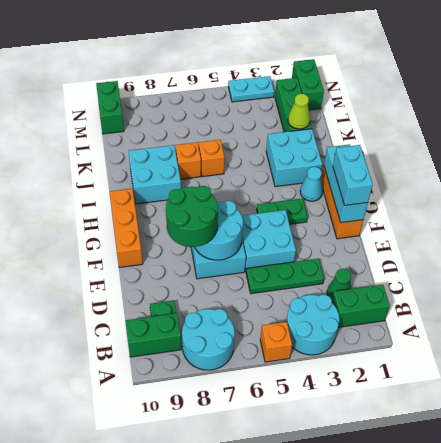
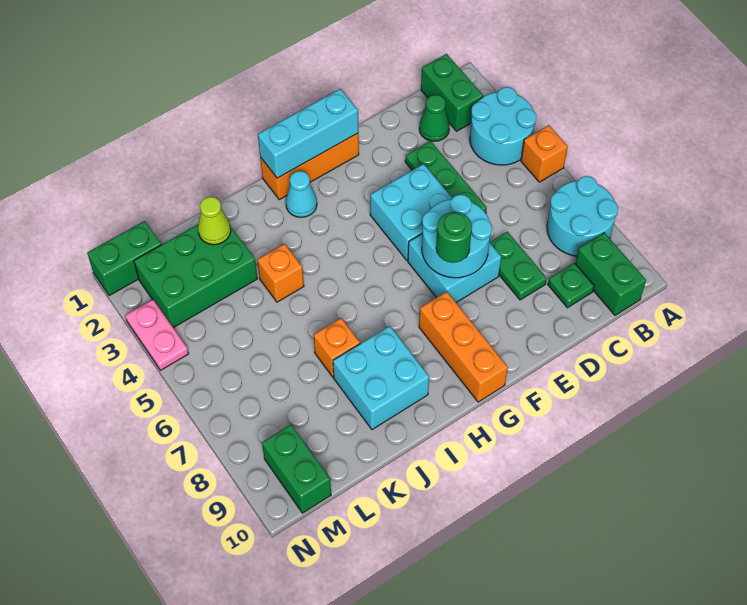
green round brick E7:F8 level 3 -> green round brick F7 level 3
cyan brick F1:G1 level 3 -> none
orange brick F10:H10 level 1 -> orange brick G8:G10 level 1
green plate G3:G4 level 1 -> green plate D7:D8 level 1
cyan brick I2:J3 level 1 -> none
orange brick J6 level 1 -> orange brick J4 level 1
green brick K2:M2 level 1 -> green brick K2:M3 level 1
green brick M10:N10 level 1 -> green brick M9:M10 level 1
cyan plate N3:N4 level 1 -> pink plate N3:N4 level 1

